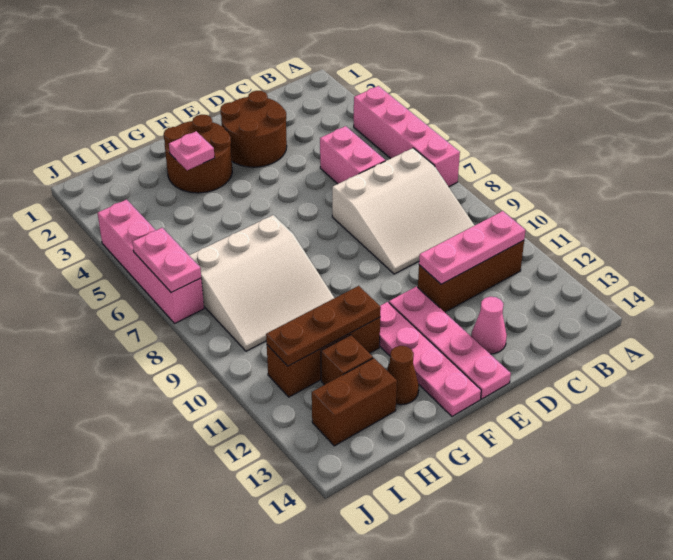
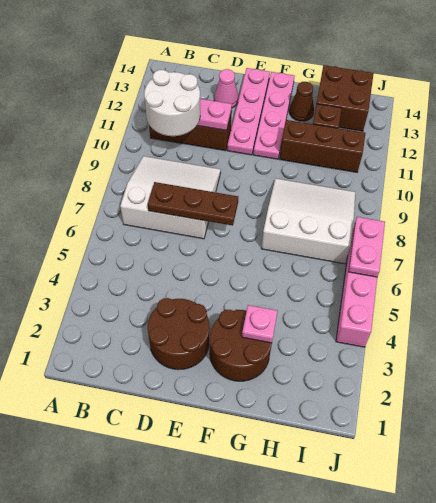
pink brick A4:A7 level 1 -> none
none -> white round brick B10:C11 level 3
pink brick C5:C6 level 1 -> none
brown plate G11:I11 level 2 -> brown plate C7:E7 level 2
brown brick H13:I13 level 1 -> brown brick H13:I14 level 1

